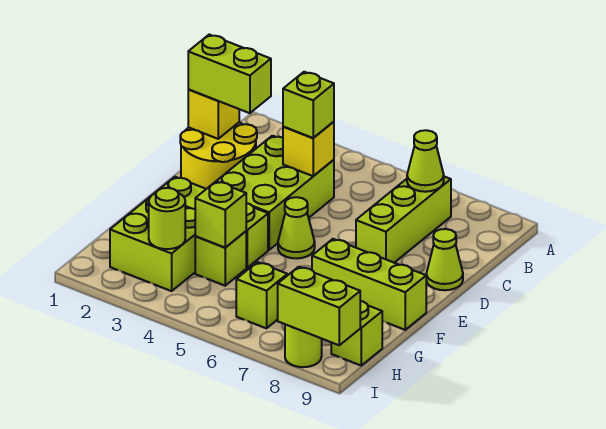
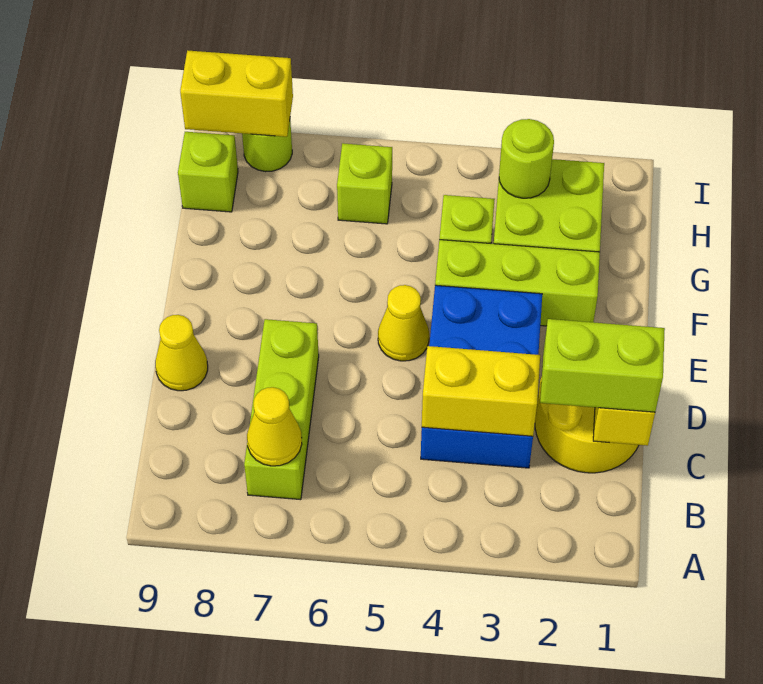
lime cone B7 level 2 -> yellow cone B7 level 2
lime brick C3:E4 level 1 -> blue brick C3:E4 level 1
yellow brick C4 level 2 -> yellow brick C3:C4 level 2
lime brick C4 level 3 -> none
lime cone D9 level 1 -> yellow cone D9 level 1
lime cone E5 level 1 -> yellow cone E5 level 1
lime brick F7:F9 level 1 -> none
lime brick G4 level 2 -> none
lime brick I8:I9 level 2 -> yellow brick I8:I9 level 2

